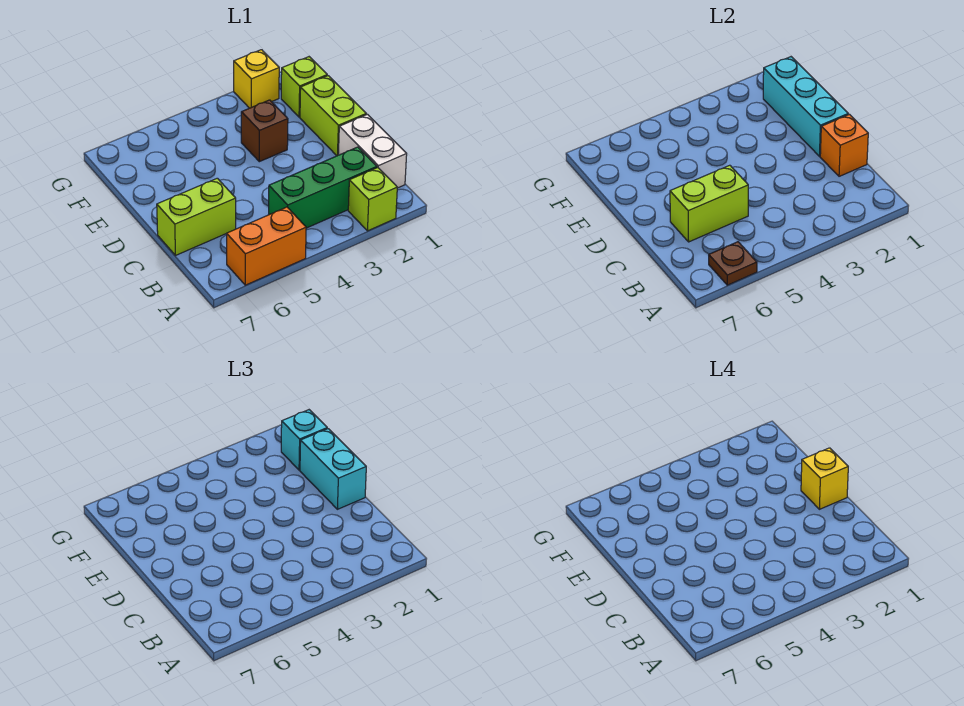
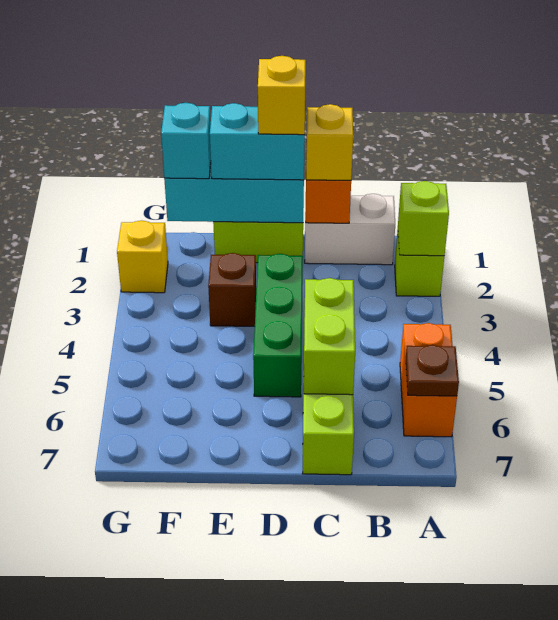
green brick B2:B4 level 1 -> green brick D3:D5 level 1
none -> yellow brick C1 level 3
lime brick F1 level 1 -> lime brick A2 level 2

